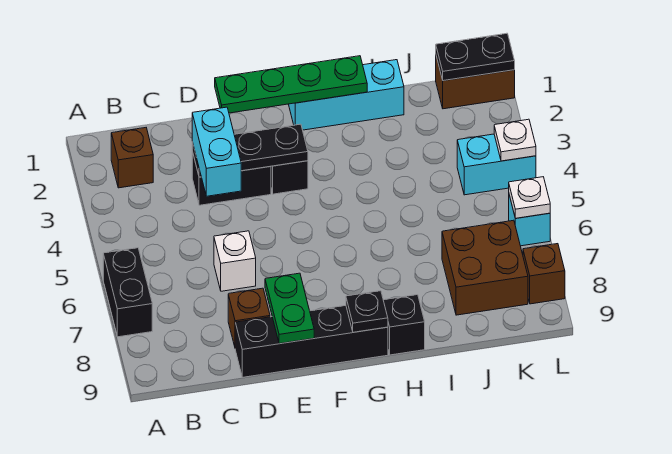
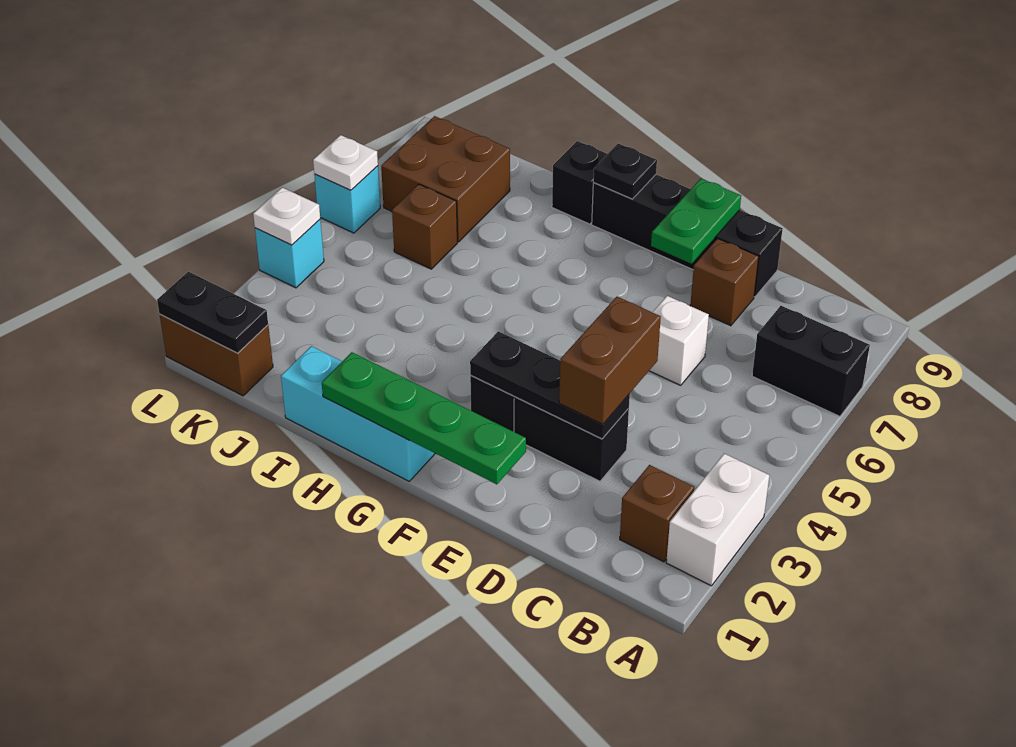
none -> white brick A2:A3 level 1
black brick A6:A7 level 1 -> black brick A7:B7 level 1
cyan brick D3:D4 level 3 -> brown brick D3:D4 level 3
cyan brick K4:L4 level 1 -> cyan brick L4 level 1
brown brick L8 level 1 -> brown brick J6 level 1

